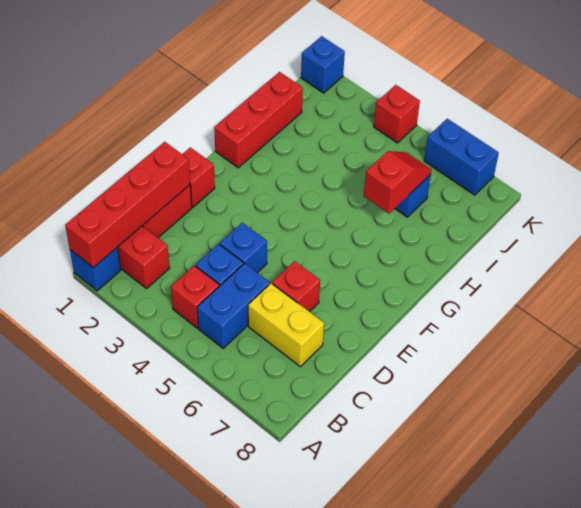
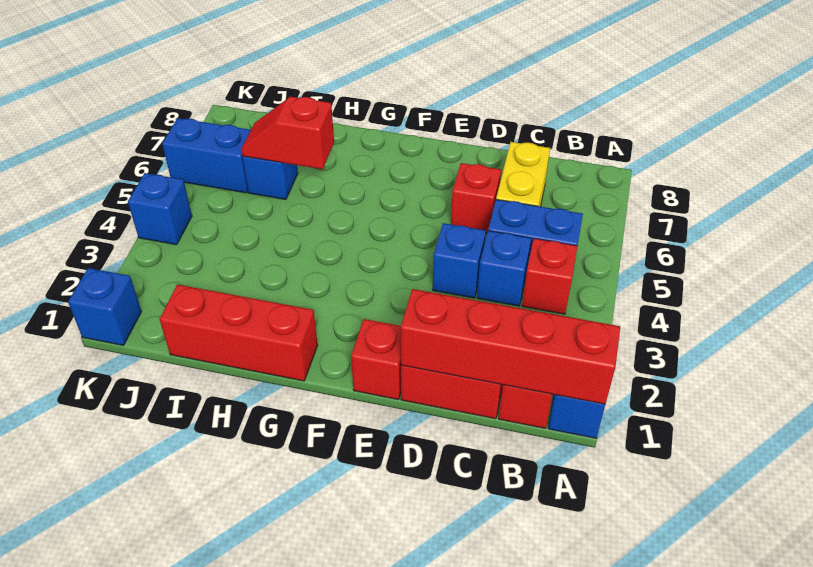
red brick K4 level 1 -> blue brick K4 level 1
blue brick K6:K7 level 1 -> blue brick J6:K6 level 1

